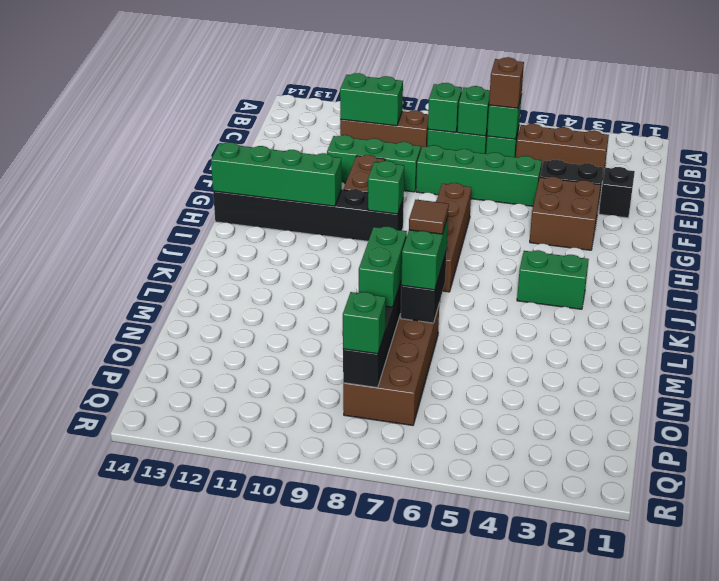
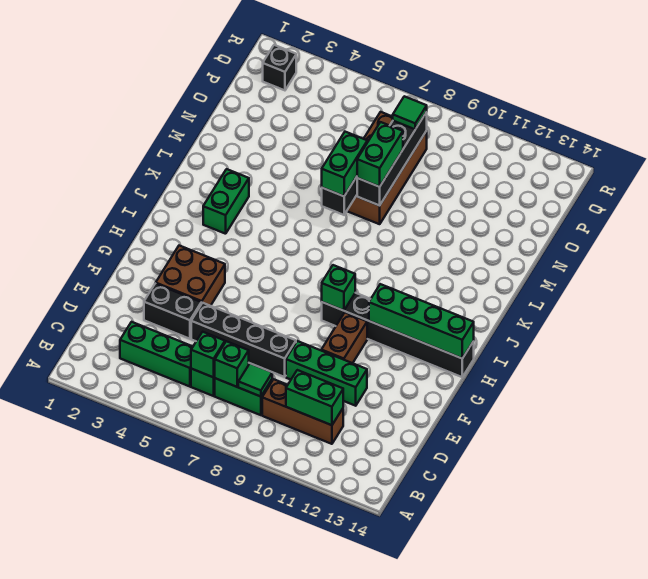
brown brick C3:C5 level 1 -> green brick C3:C5 level 1
brown brick C6 level 3 -> none
green brick C8 level 2 -> green tile C8 level 2
black brick E2 level 1 -> black brick Q2 level 1
green brick E5:E8 level 1 -> black brick E5:E8 level 1
brown brick G7:J7 level 1 -> none
green brick J3:J4 level 1 -> green brick J3:K3 level 1
brown tile L7 level 4 -> none
green brick P8 level 3 -> green tile P8 level 3

